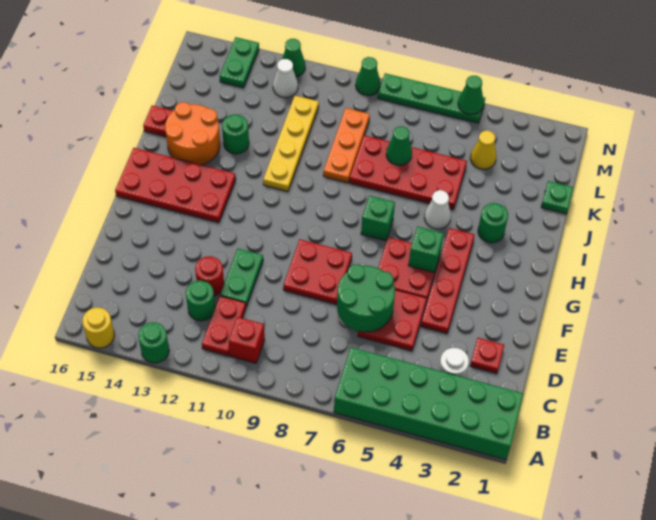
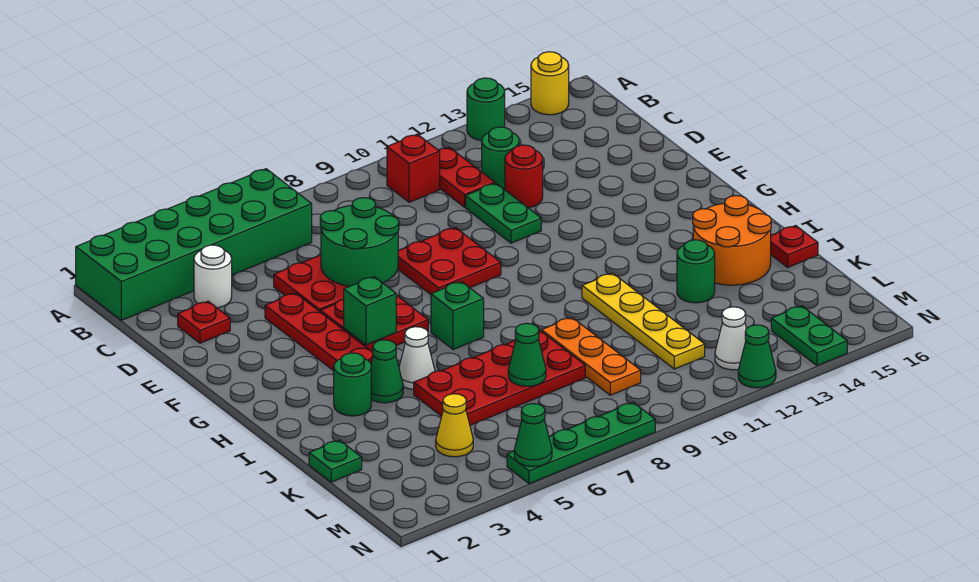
red plate G13:H16 level 1 -> none
green cone N9 level 1 -> green cone I4 level 1

